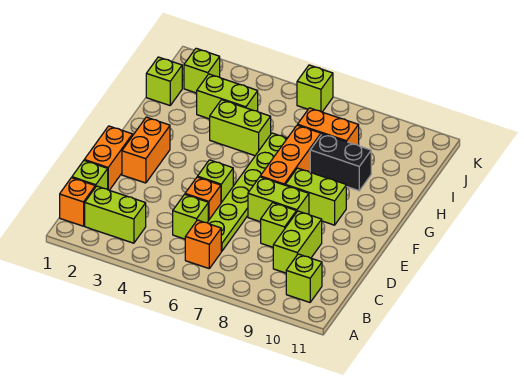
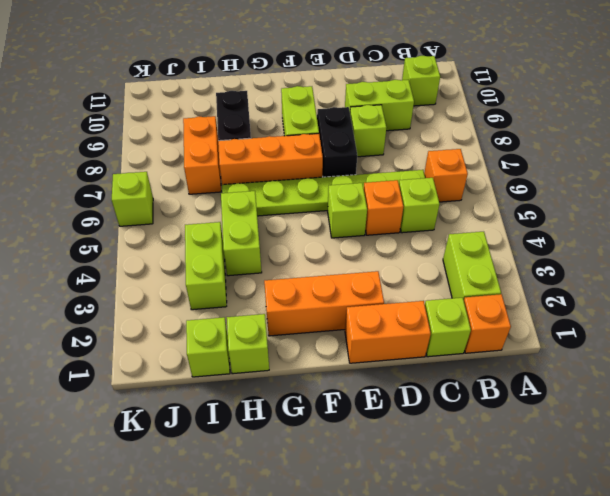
orange brick E2:F2 level 1 -> orange brick E2:G2 level 1
lime brick E7:E8 level 1 -> black brick E7:E8 level 1
lime brick J2 level 1 -> lime brick H1 level 1

